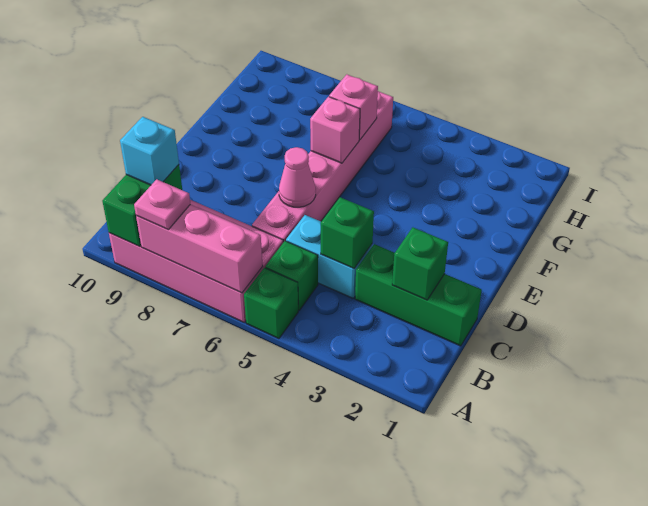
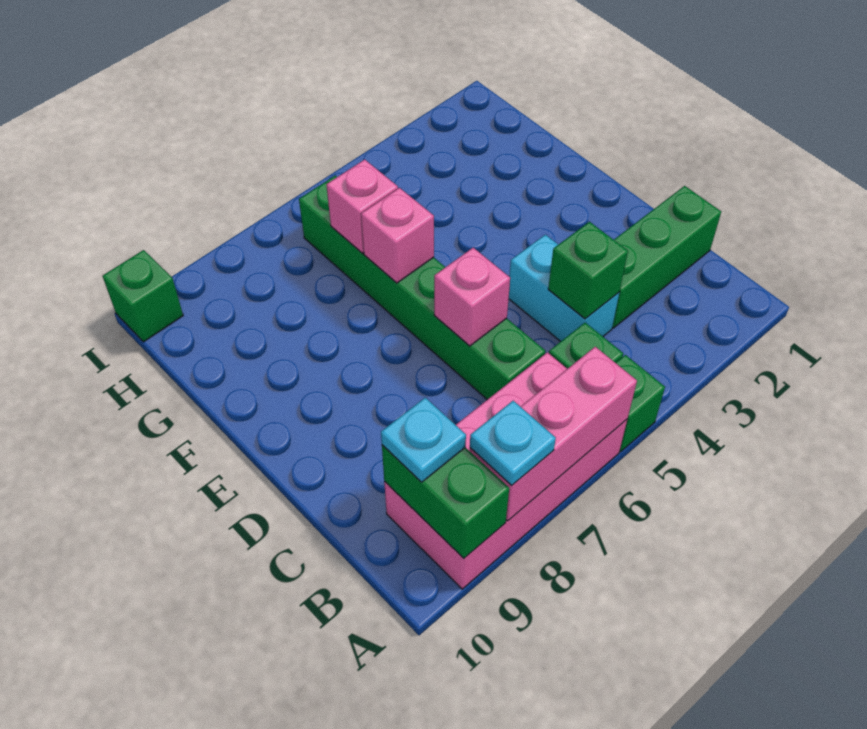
pink plate A8 level 3 -> cyan plate A8 level 3
cyan brick B9 level 3 -> cyan plate B9 level 3
green brick C2 level 2 -> green brick I10 level 1
cyan brick C4:C5 level 1 -> cyan brick C4:D4 level 1
pink brick C6:H6 level 1 -> green brick C6:H6 level 1
pink cone D6 level 2 -> pink brick D6 level 2

